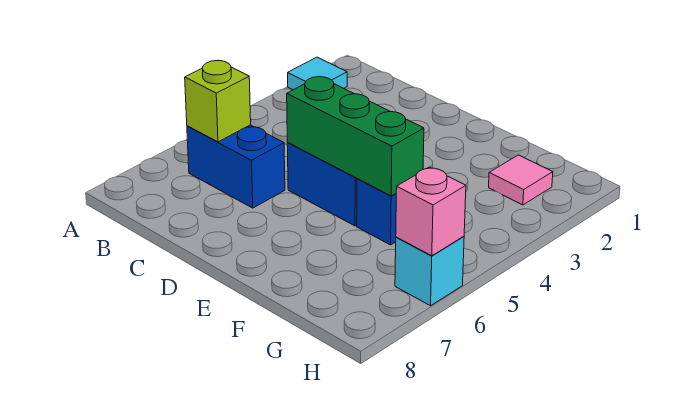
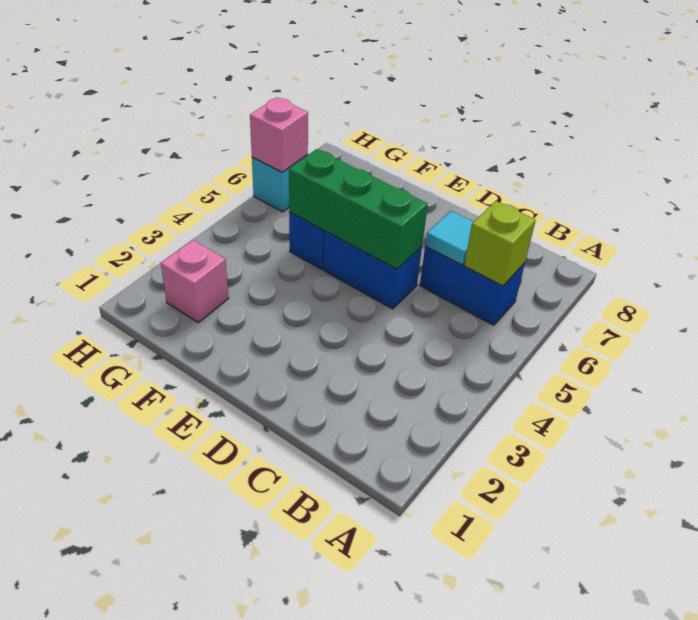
cyan tile A2 level 1 -> cyan tile C6 level 2
pink tile G2 level 1 -> pink brick G2 level 1

